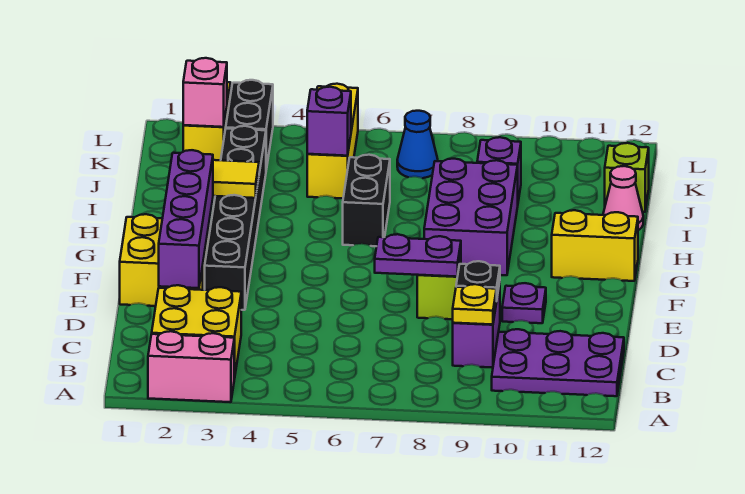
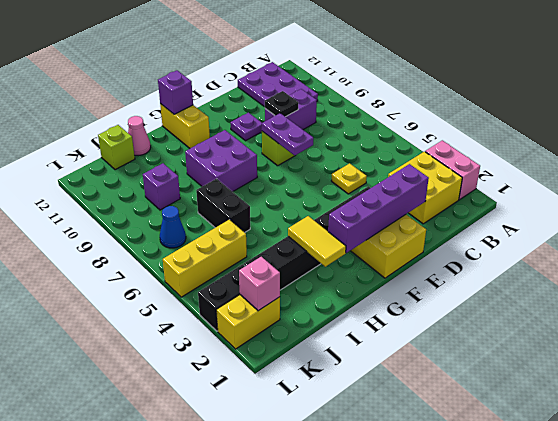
yellow plate C9 level 2 -> yellow plate D5 level 1
purple brick G8:I9 level 1 -> purple brick G8:H9 level 1
black brick H6:I6 level 1 -> black brick I6:I7 level 1
purple brick J5 level 2 -> purple brick G12 level 2

